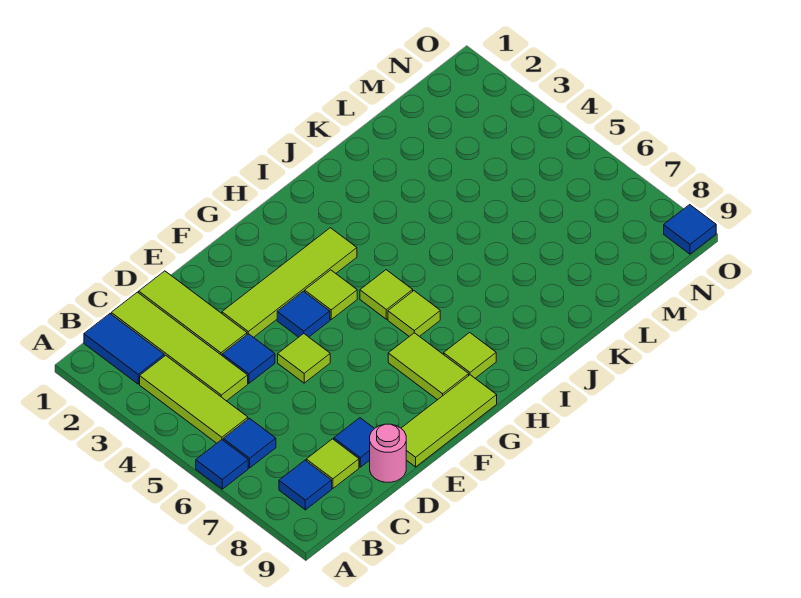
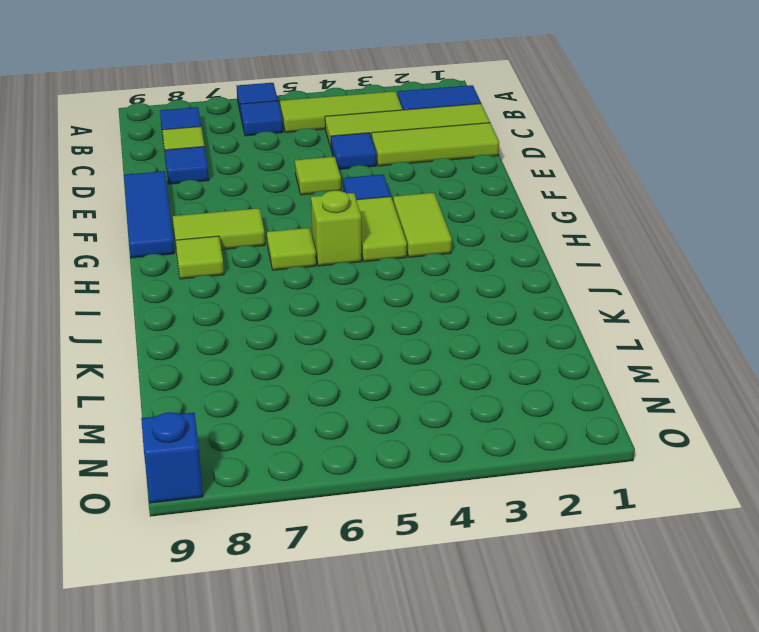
pink round brick D9 level 1 -> none
lime tile E3:H3 level 1 -> lime tile G3:H3 level 1
lime tile E9:G9 level 1 -> blue tile E9:G9 level 1
lime tile G4 level 1 -> lime tile G4:H4 level 1
lime tile H5 level 1 -> lime brick H5 level 1
blue tile O9 level 1 -> blue brick O9 level 1

